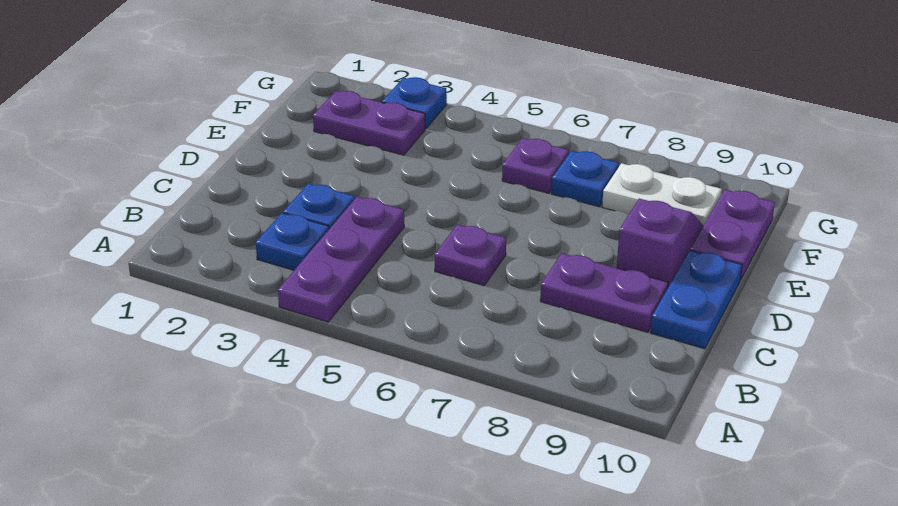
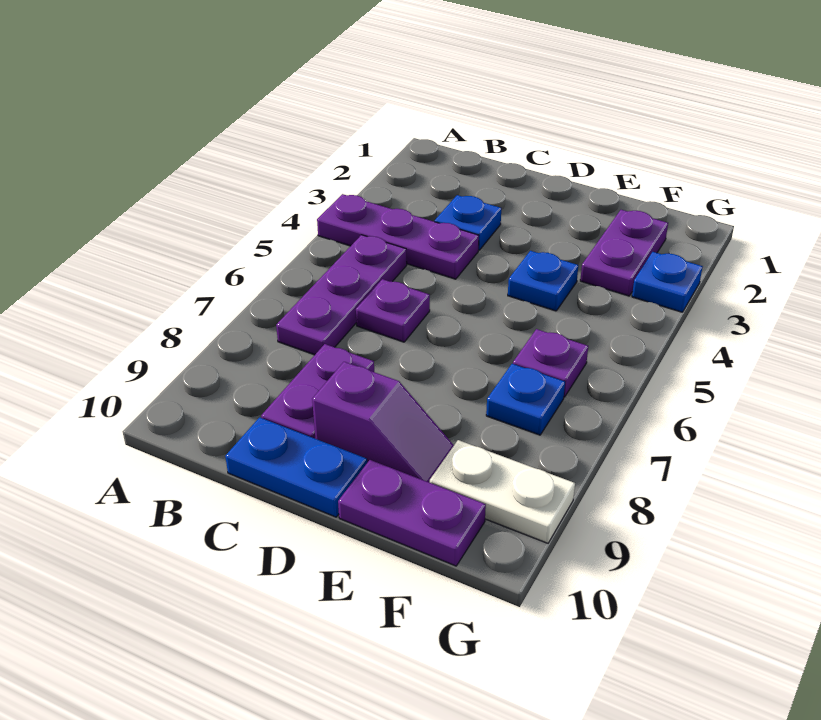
blue plate B3 level 1 -> blue plate E4 level 1
none -> purple plate B5:B7 level 1
white plate F8:F9 level 1 -> white plate F9:G9 level 1

